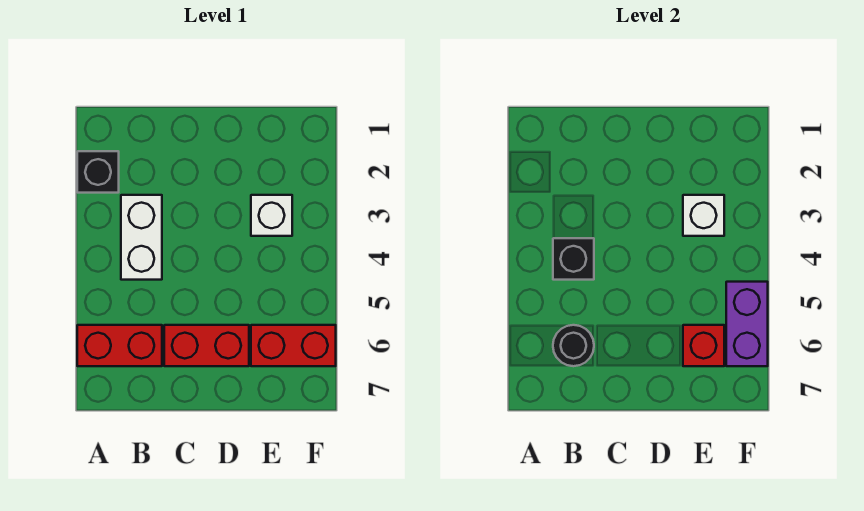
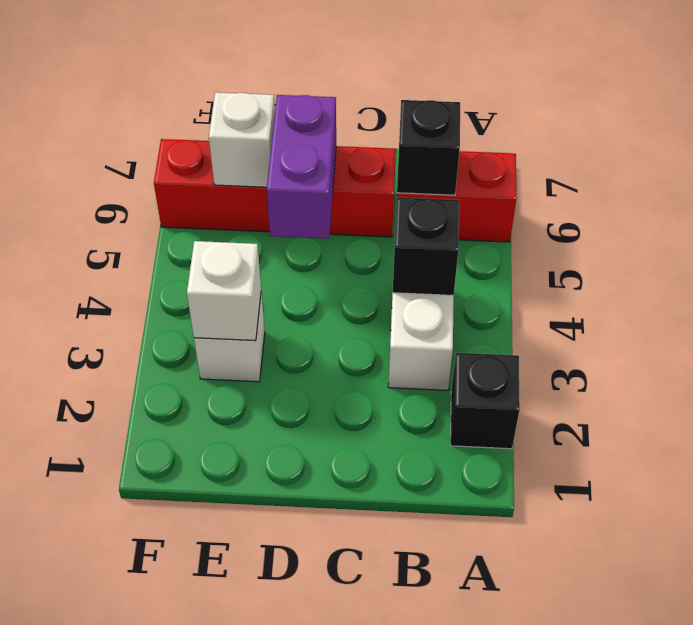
black round brick B6 level 2 -> black brick B6 level 2
red brick E6 level 2 -> white brick E6 level 2
purple brick F5:F6 level 2 -> purple brick D5:D6 level 2

